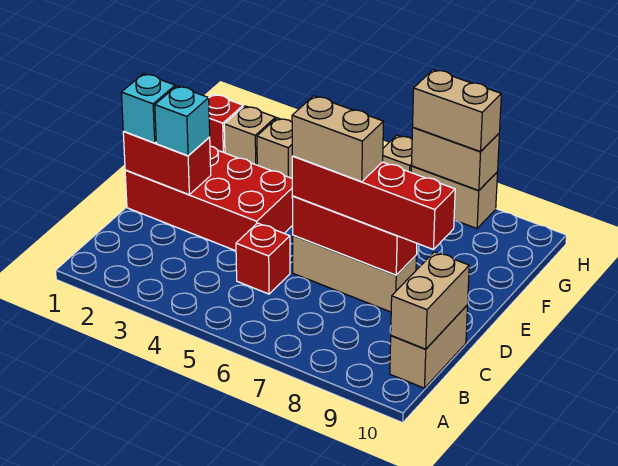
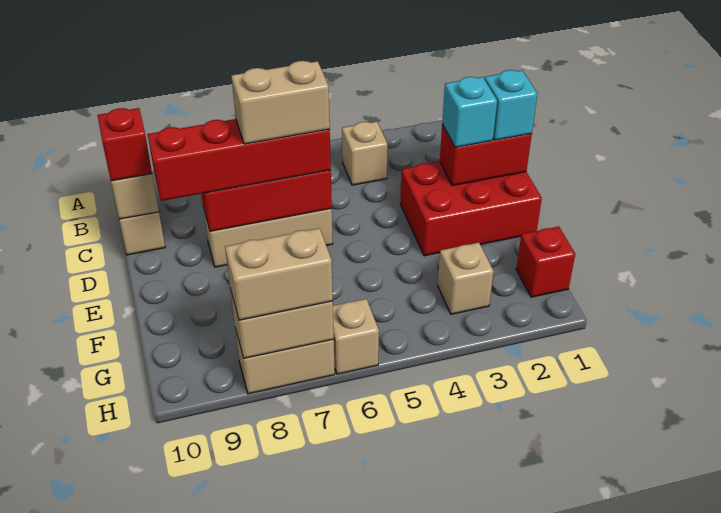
red brick C5 level 1 -> red brick C10 level 3
red brick D1:E4 level 1 -> red brick D1:E3 level 1
tan brick G2 level 1 -> tan brick B4 level 1

